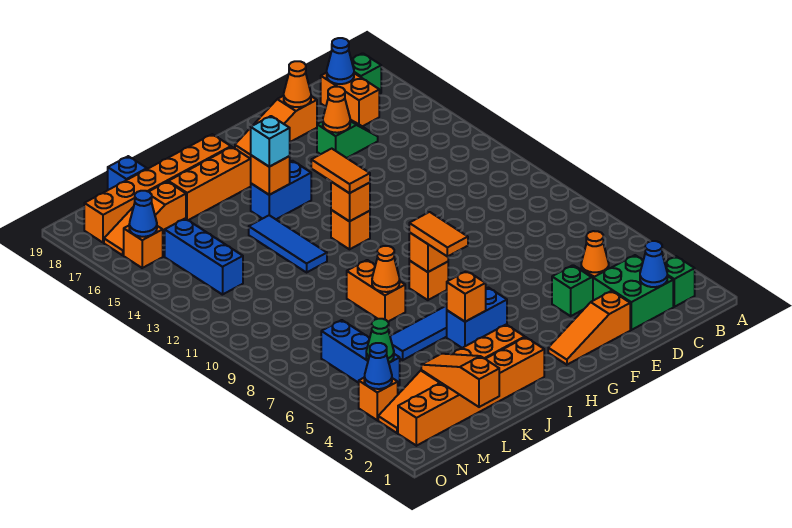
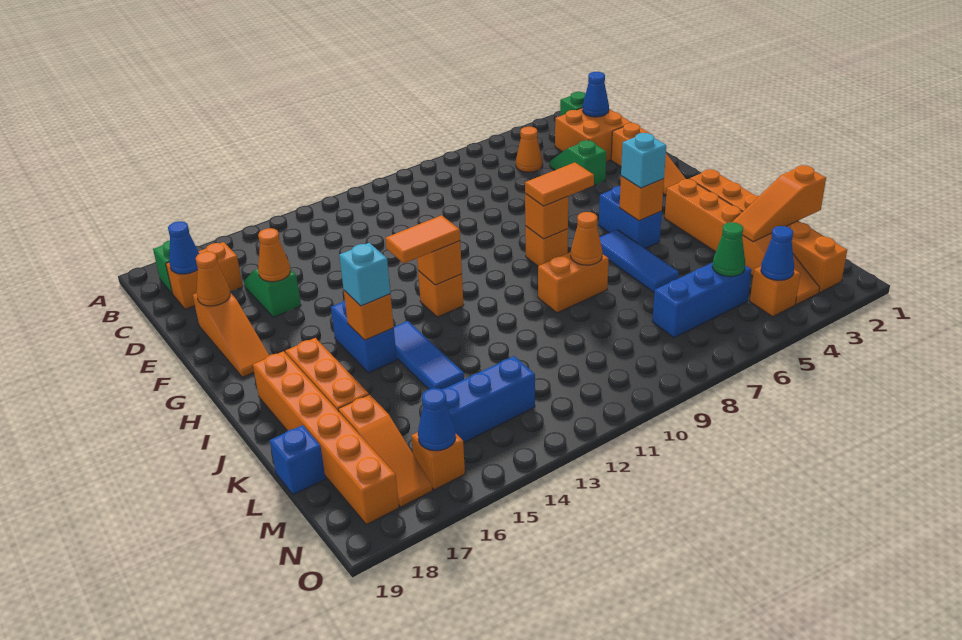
green brick C2:D3 level 1 -> orange brick C2:D3 level 1
none -> cyan brick I5 level 3
blue tile J12:J14 level 1 -> blue tile I14:K14 level 1

